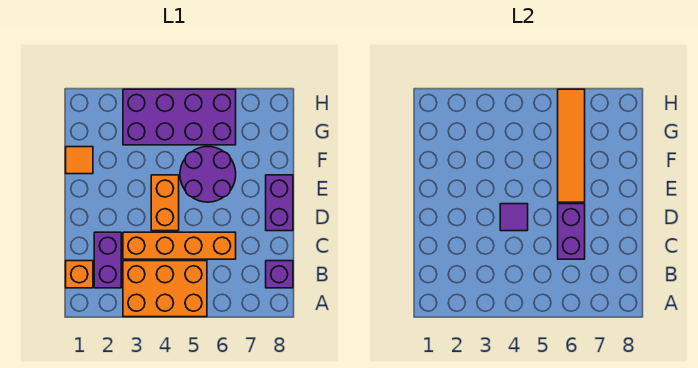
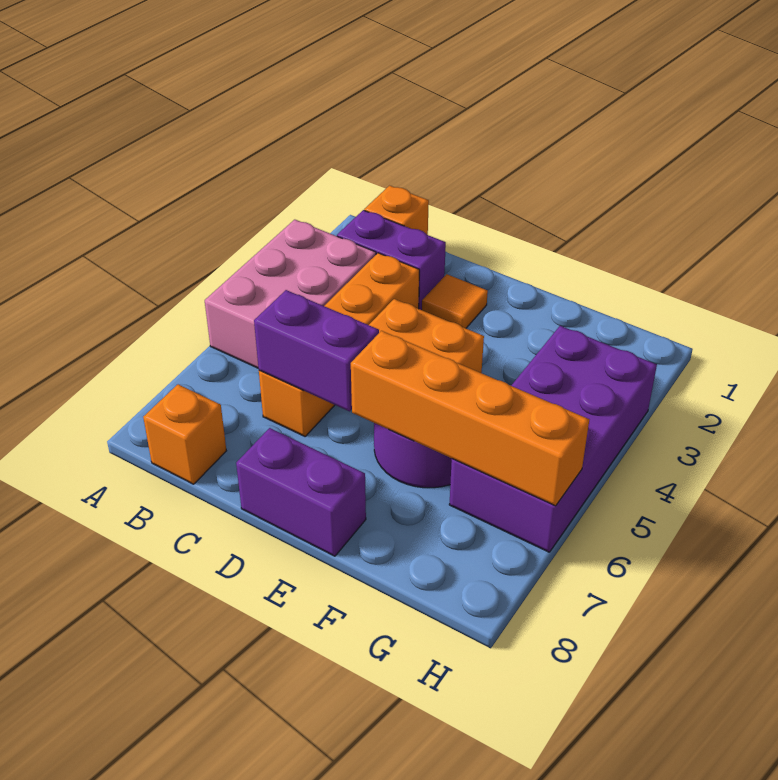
orange brick A3:B5 level 1 -> pink brick A3:B5 level 1
purple brick B8 level 1 -> orange brick B8 level 1
purple tile D4 level 2 -> none
orange tile E6:H6 level 2 -> orange brick E6:H6 level 2
orange tile F1 level 1 -> orange tile D2 level 1

